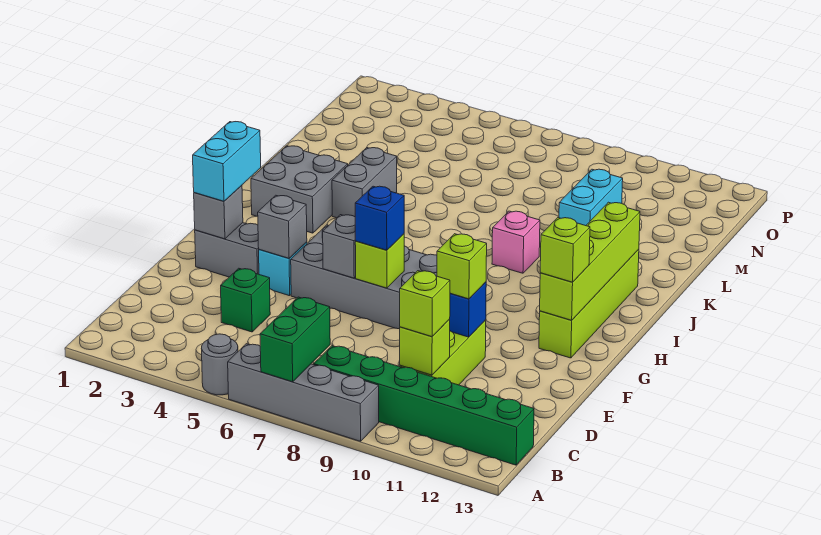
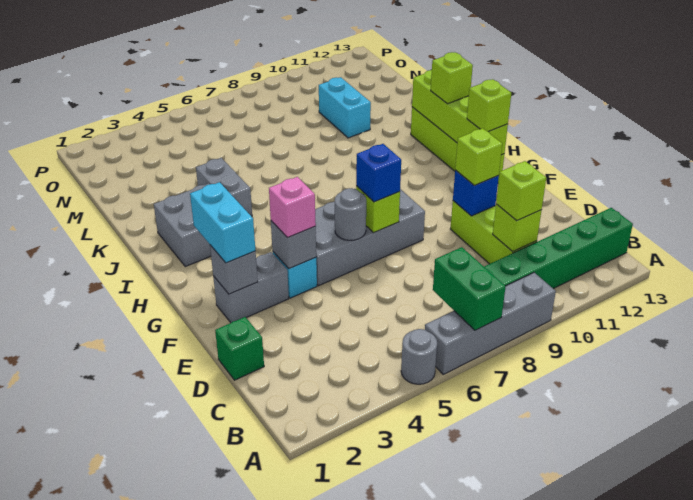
green brick D4 level 1 -> green brick D1 level 1
grey brick F6 level 2 -> grey round brick F6 level 2
none -> lime brick I12 level 3
pink brick J9 level 1 -> pink brick F4 level 3

